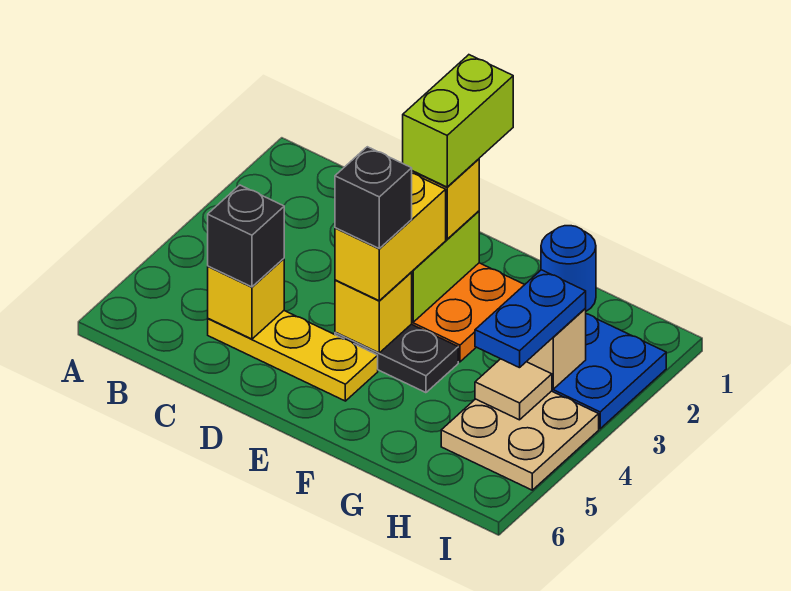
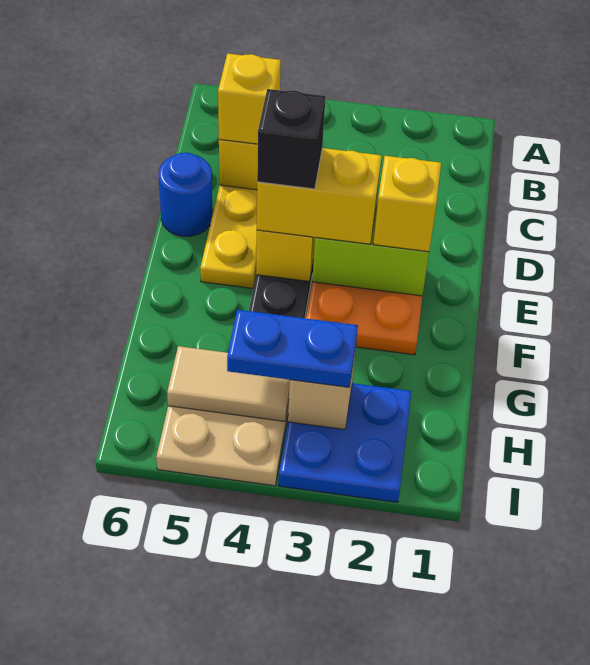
black brick C5 level 3 -> yellow brick C5 level 3
lime brick E1:E2 level 4 -> none
blue round brick G1 level 1 -> blue round brick D6 level 1
tan tile H4 level 2 -> tan tile H4:H5 level 2

